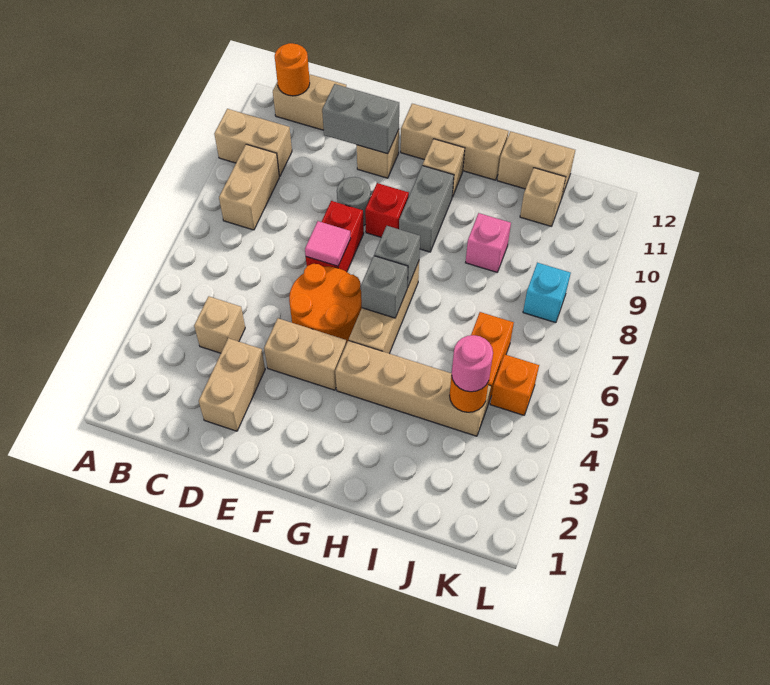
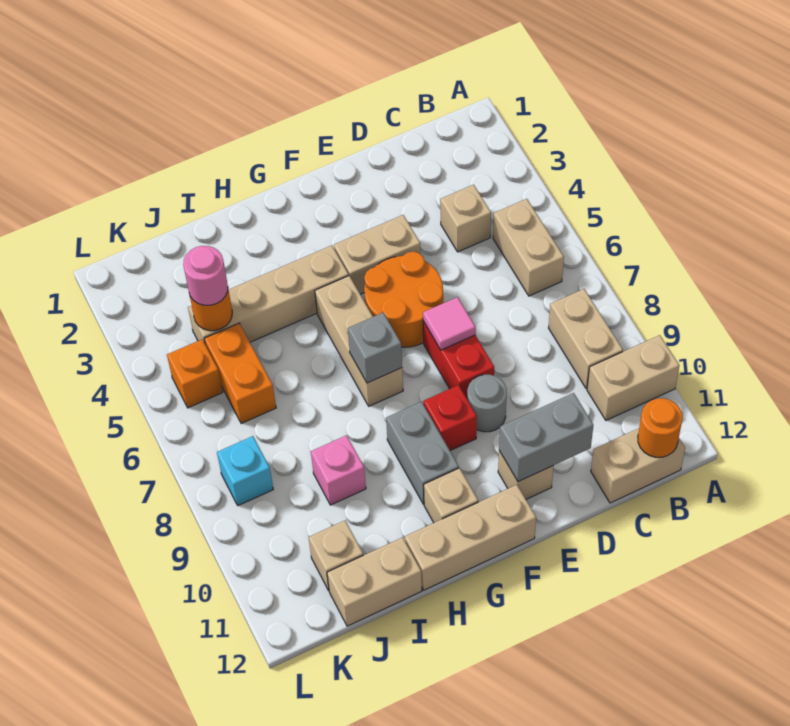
tan brick D2:D3 level 1 -> tan brick B5:B6 level 1
grey brick G6 level 2 -> none

